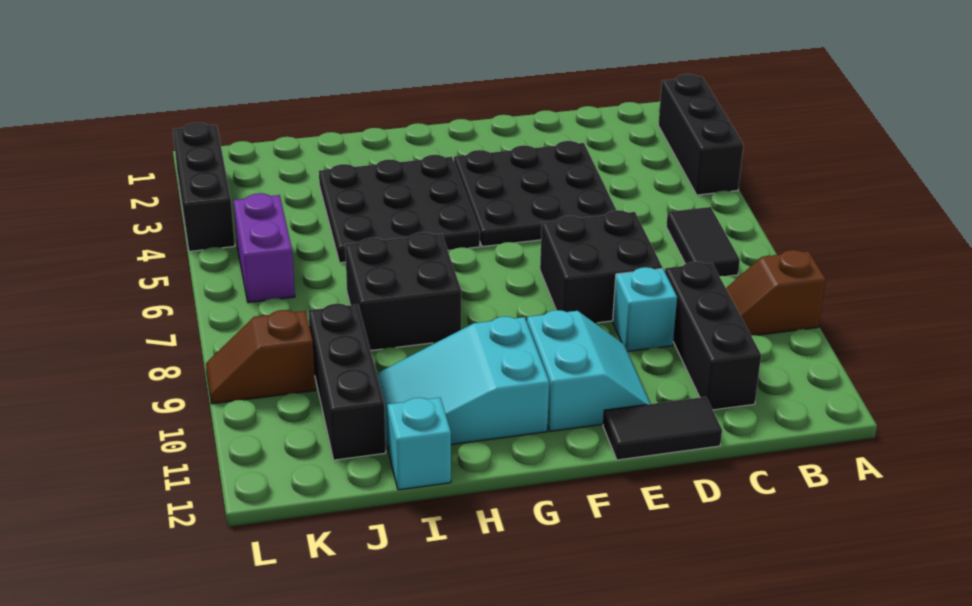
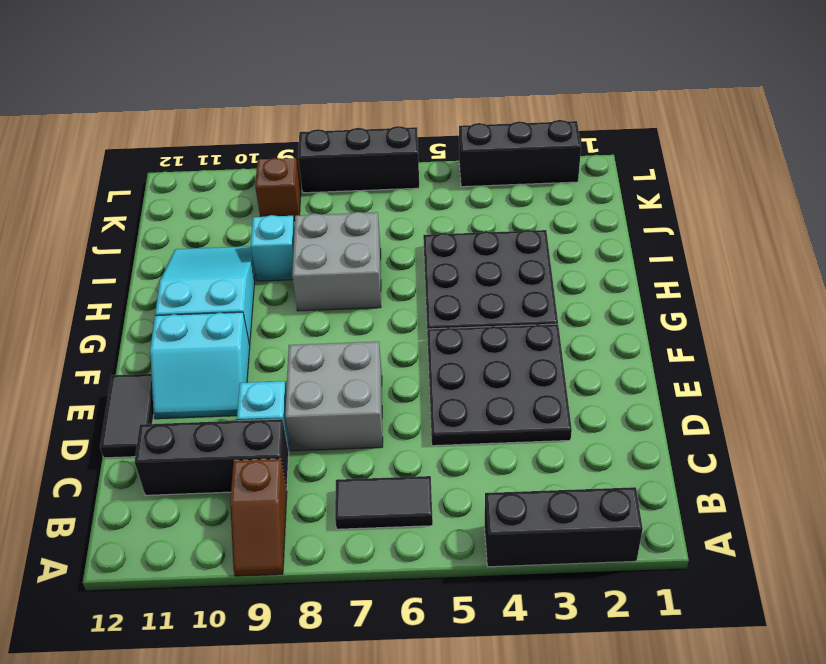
brown slope A9:B9 level 1 top A -> brown slope A9:B9 level 1 top B
black brick D7:E8 level 1 -> grey brick D7:E8 level 1
black brick H7:I8 level 1 -> grey brick H7:I8 level 1
cyan brick I12 level 1 -> cyan brick I9 level 1
black brick J9:J11 level 1 -> black brick L6:L8 level 1
purple brick K5:K6 level 1 -> none

